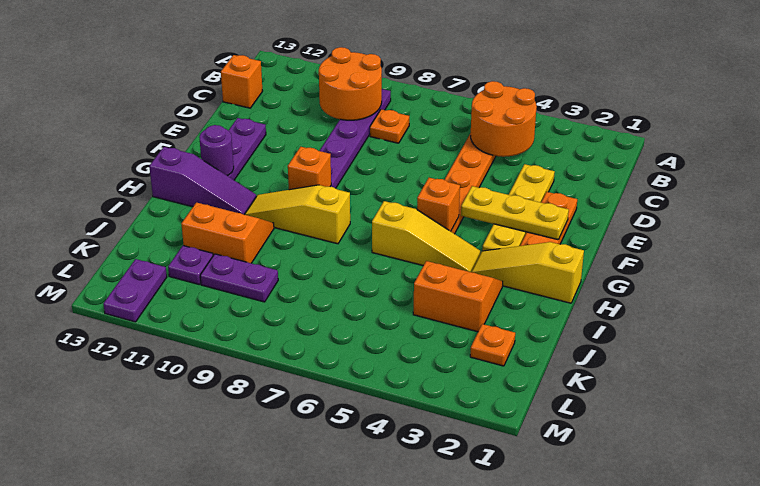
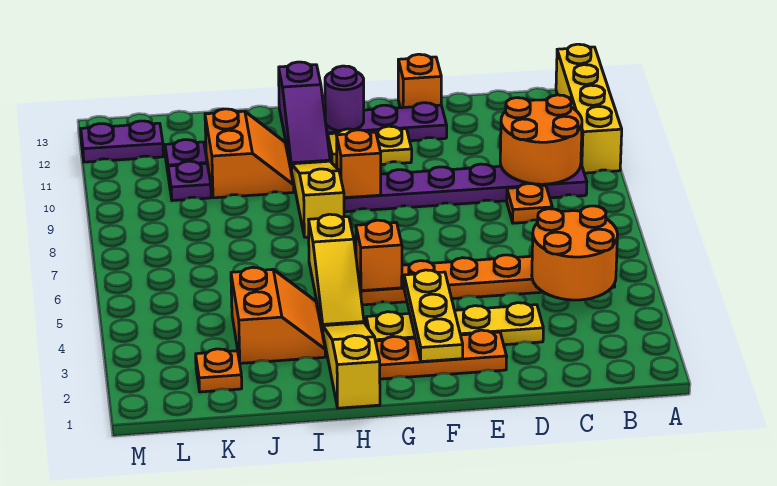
none -> yellow brick A10:A13 level 1
orange brick C13 level 1 -> orange brick E13 level 1
none -> yellow plate F11:G11 level 1
purple plate K9:K10 level 1 -> purple plate K10 level 1

